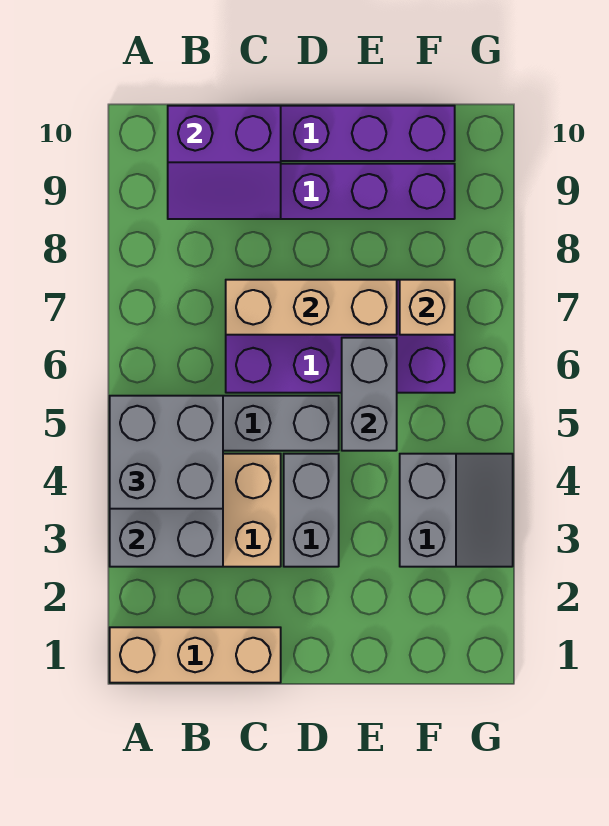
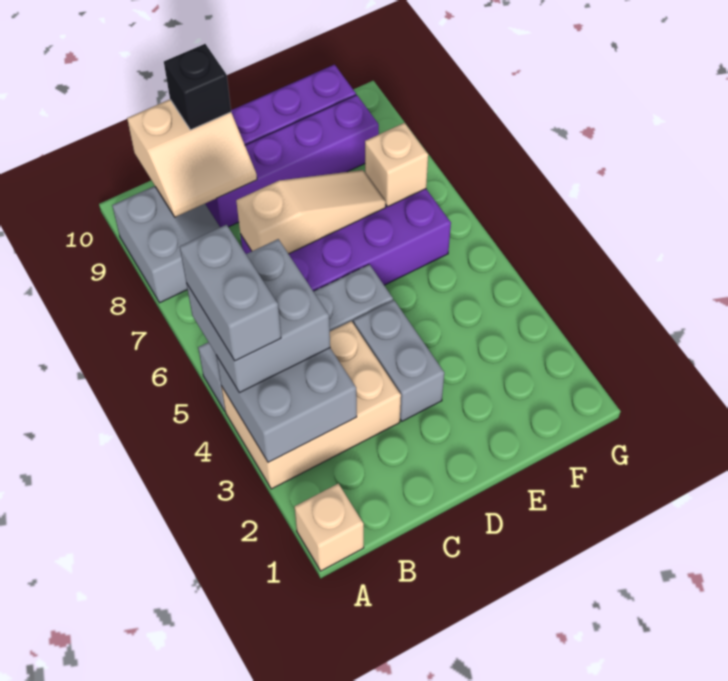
tan brick A1:C1 level 1 -> tan brick A1 level 1
purple slope B9:C10 level 2 top 10 -> tan slope B9:C10 level 2 top 10
tan brick C7:E7 level 2 -> tan slope C7:E7 level 2 top C
none -> black brick C10 level 3
grey brick E5:E6 level 2 -> grey brick A4:A5 level 4
grey slope F3:G4 level 1 top F -> grey slope A8:B9 level 1 top A

